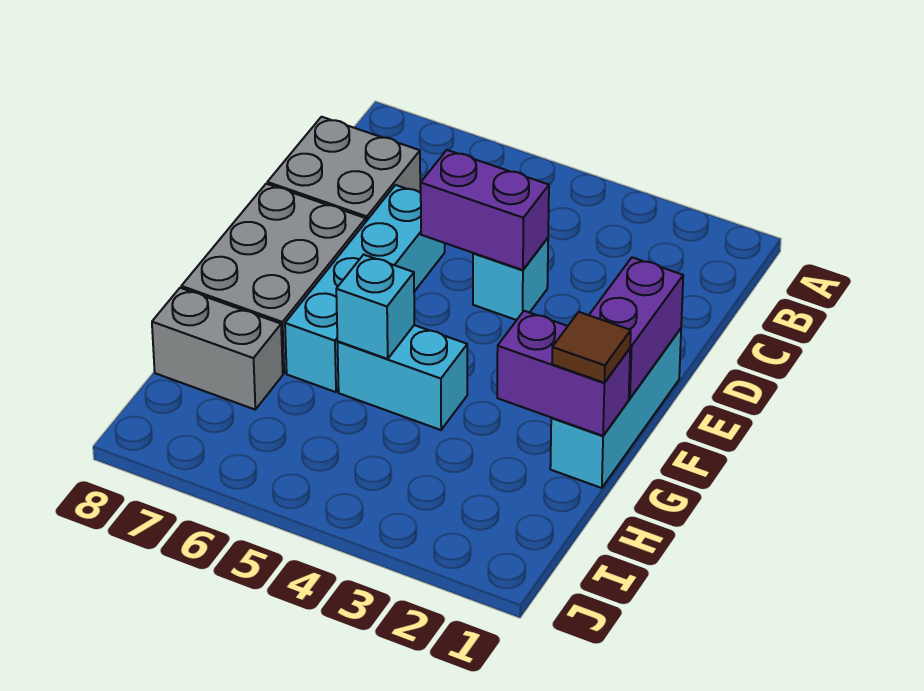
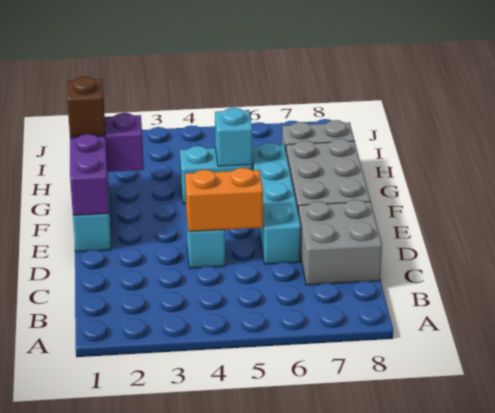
purple brick D4:D5 level 2 -> orange brick D4:D5 level 2
brown tile G1 level 3 -> brown brick G1 level 3

